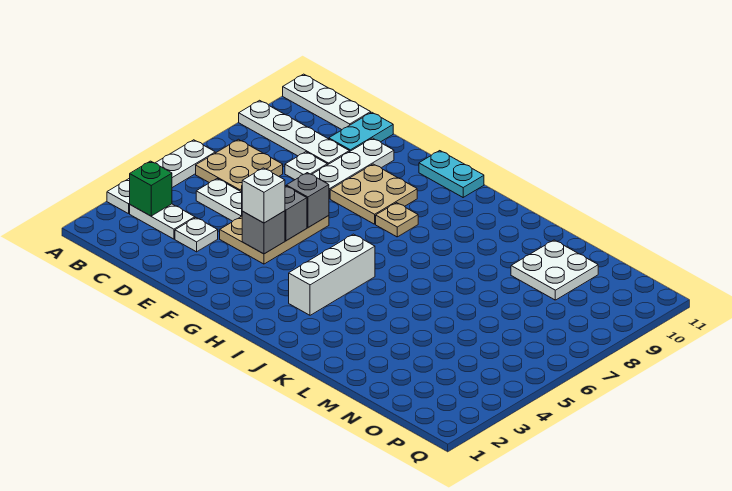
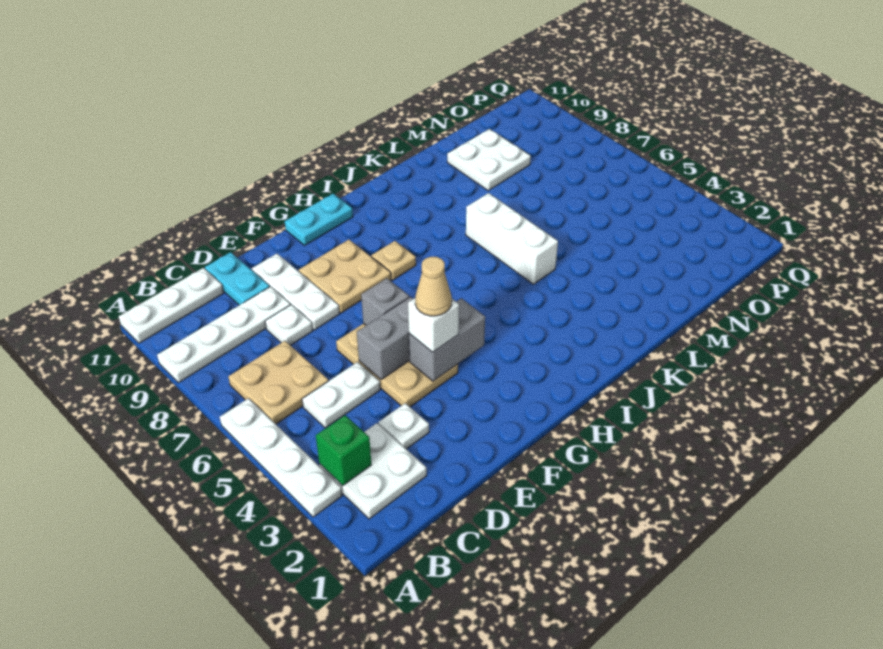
white plate B3:C3 level 1 -> white plate B2:C3 level 1
grey brick F4 level 2 -> grey brick F4:G4 level 2
none -> tan cone F4 level 4
white brick I3:I5 level 1 -> white brick K5:K7 level 1

